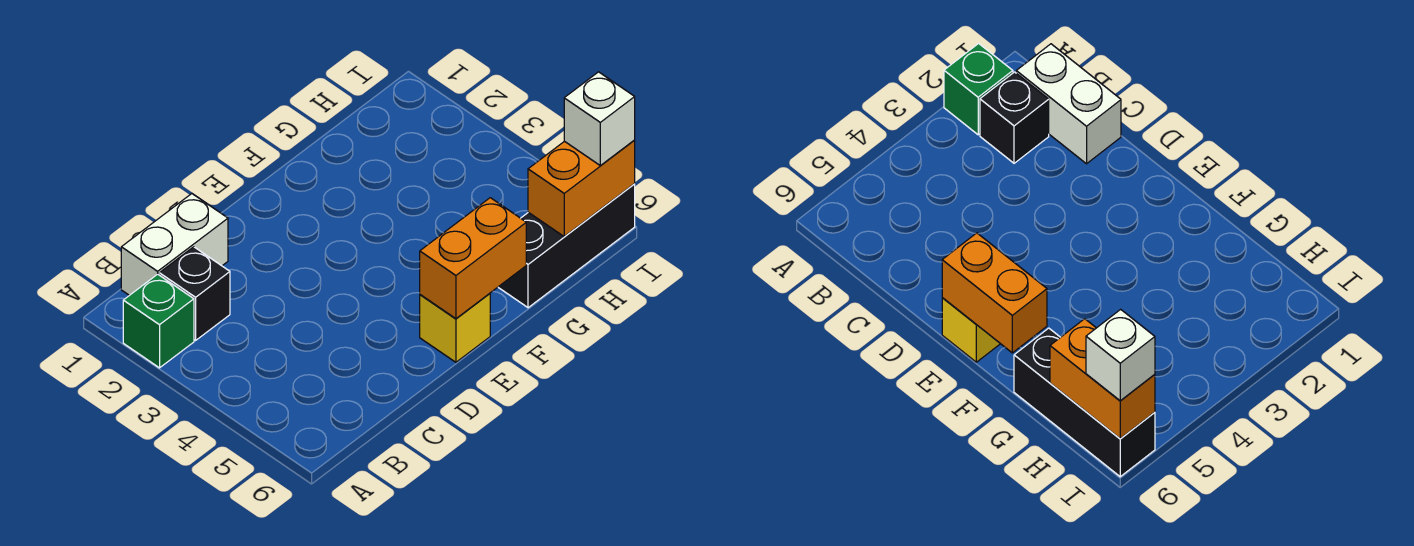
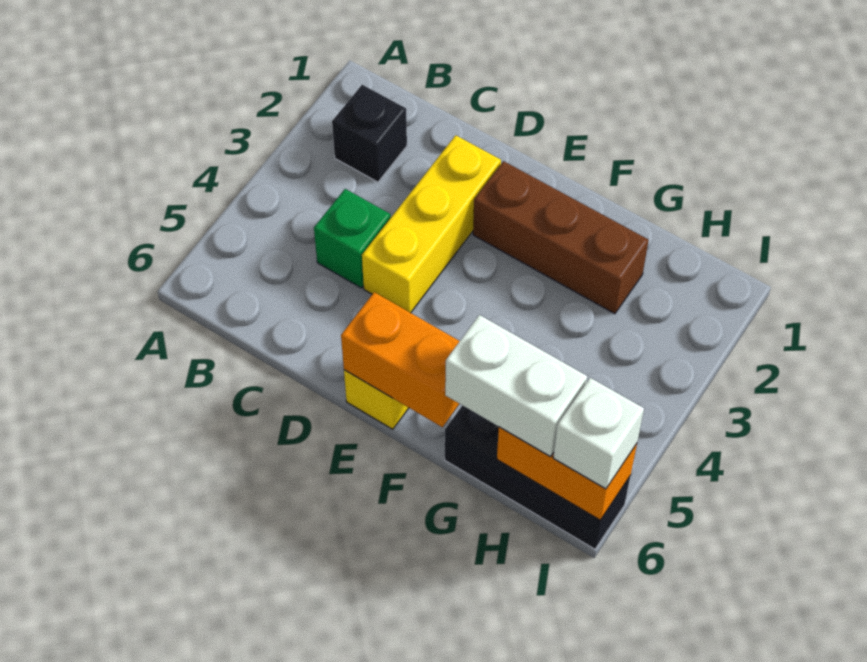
green brick A2 level 1 -> green brick C4 level 1
white brick B1:C1 level 1 -> white brick G6:H6 level 3
none -> yellow brick D2:D4 level 1
none -> brown brick E2:G2 level 1

